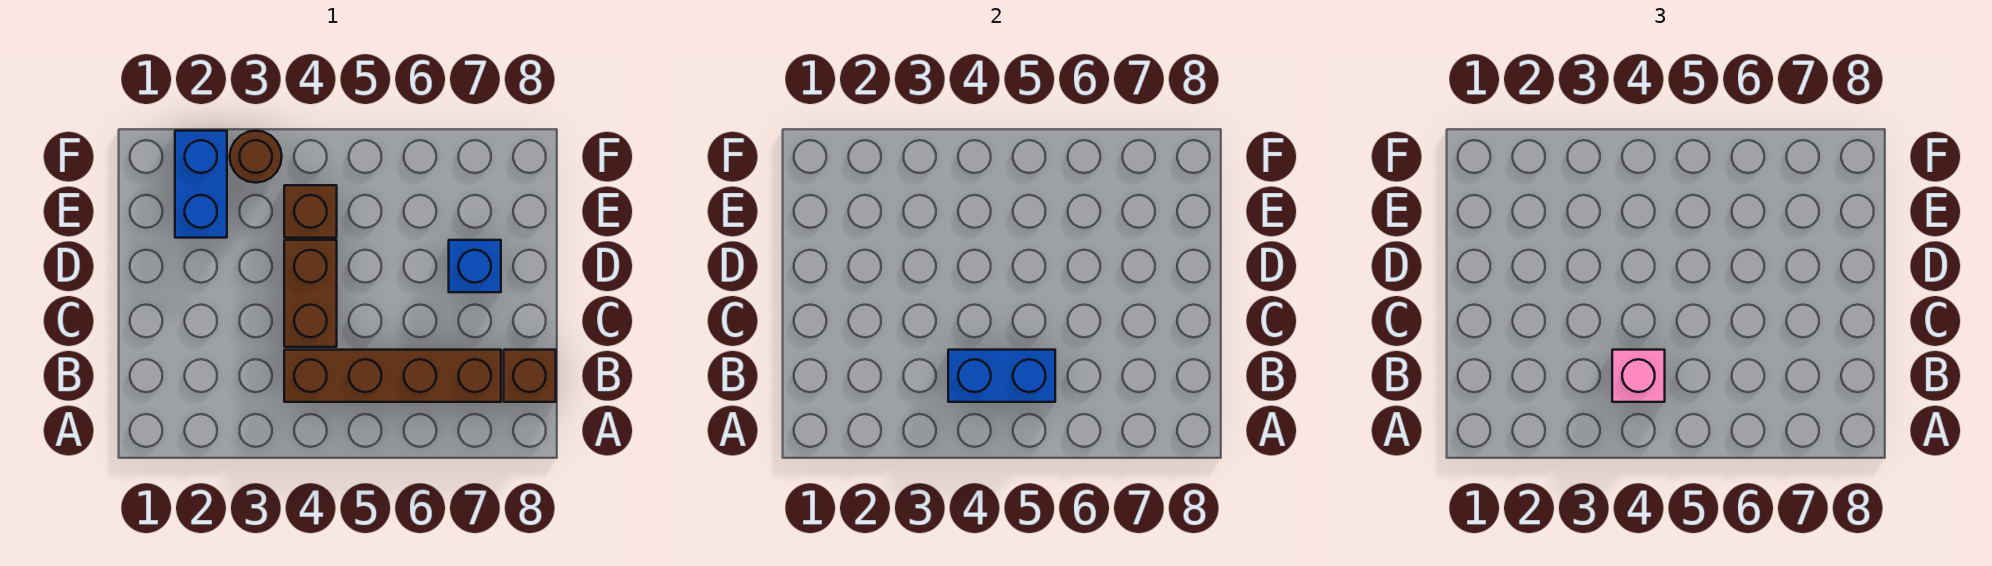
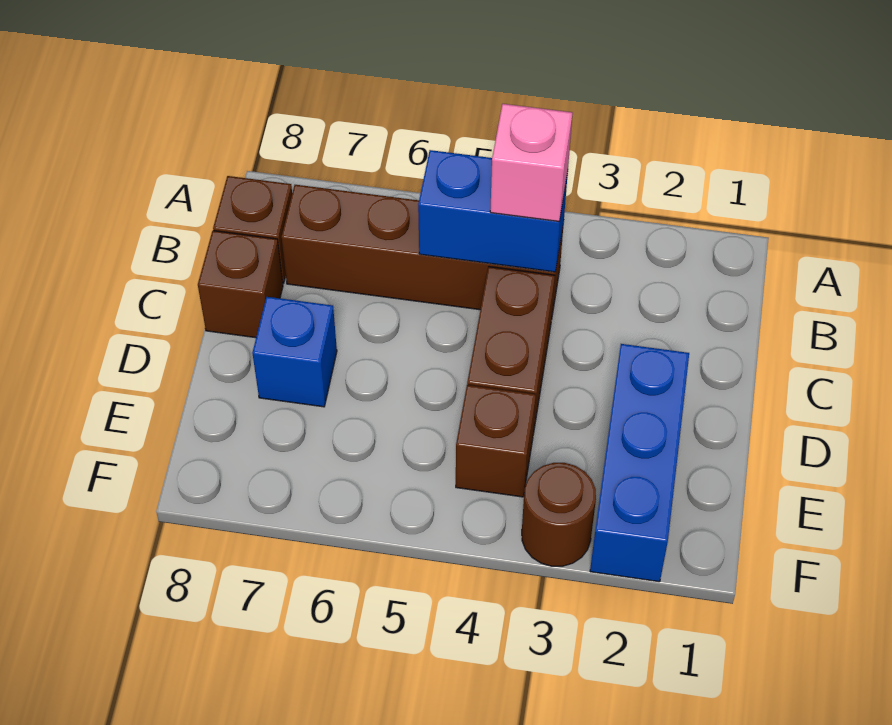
none -> brown brick C8 level 1
blue brick E2:F2 level 1 -> blue brick D2:F2 level 1

